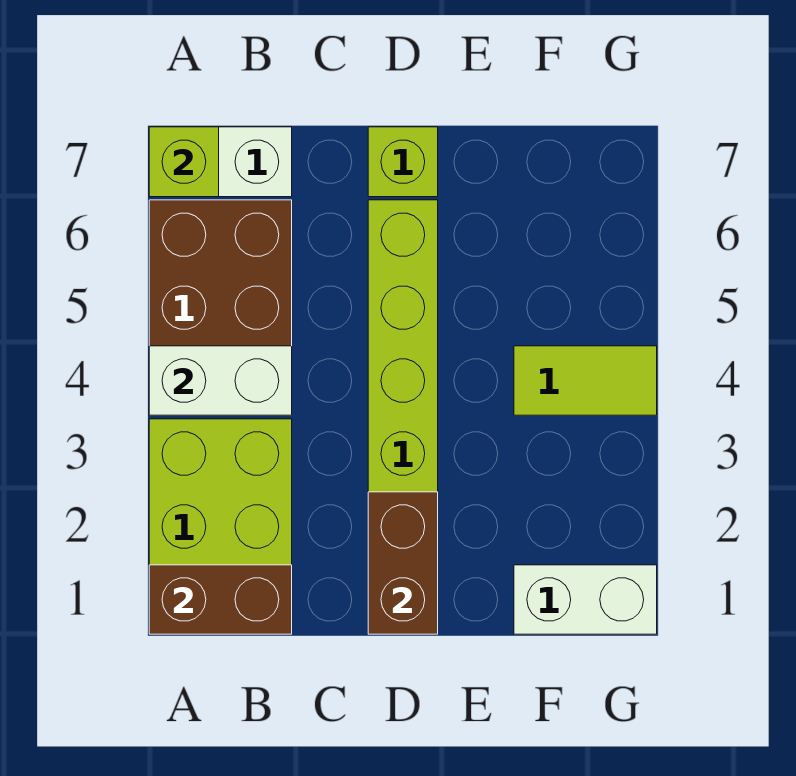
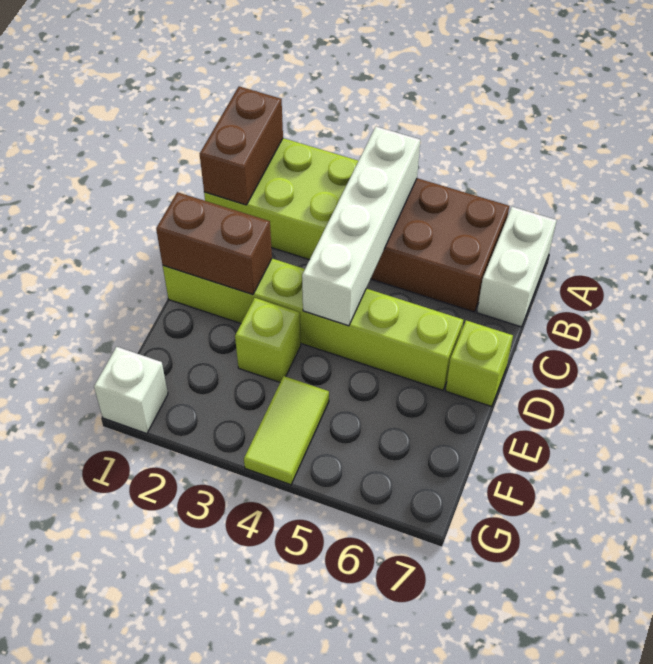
white brick A4:B4 level 2 -> white brick A4:D4 level 2
lime brick A7 level 2 -> lime brick E3 level 1
white brick F1:G1 level 1 -> white brick G1 level 1

